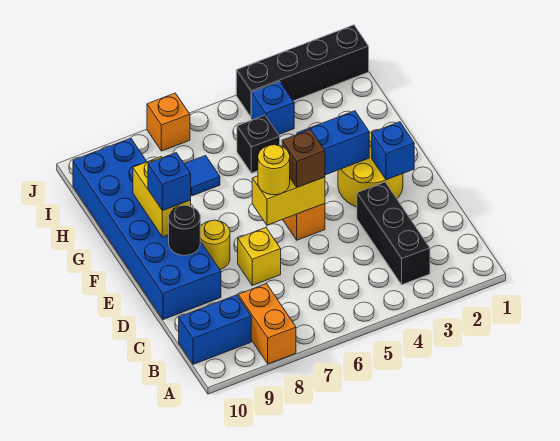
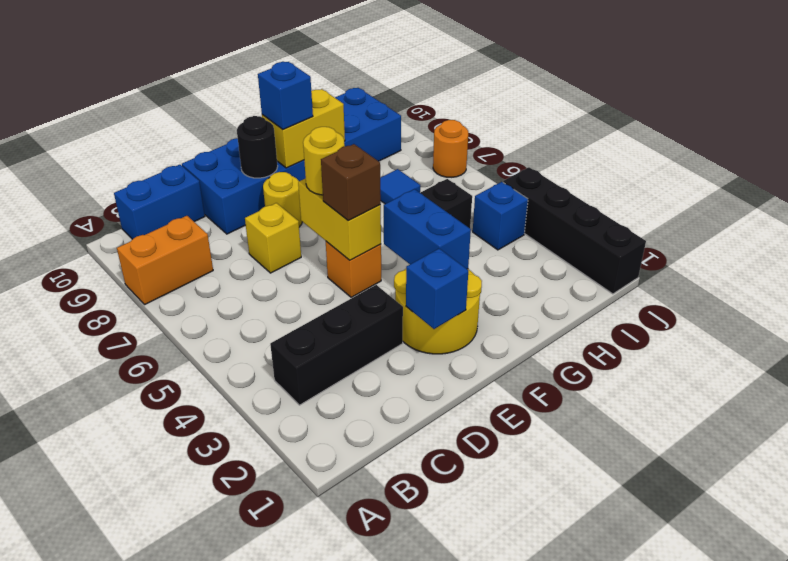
blue brick B9:B10 level 1 -> blue brick B10:C10 level 1
orange brick J7 level 1 -> orange round brick J7 level 1

